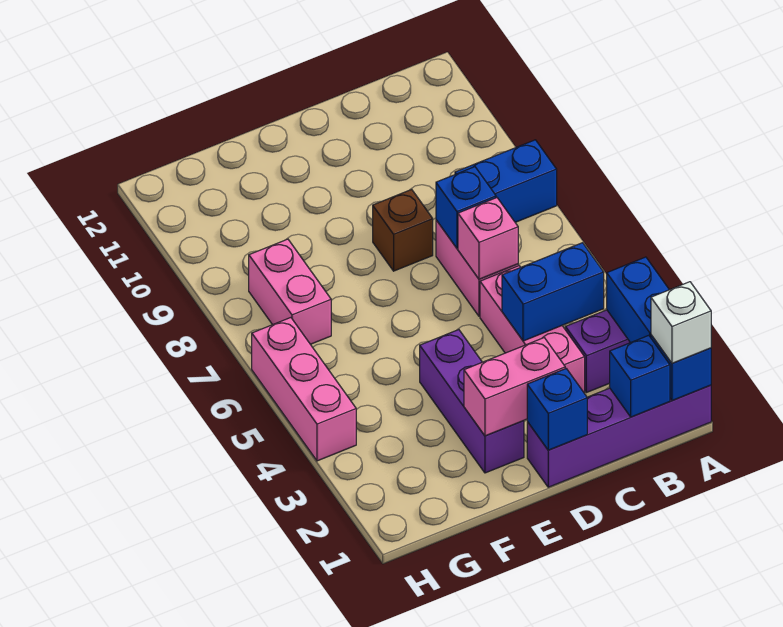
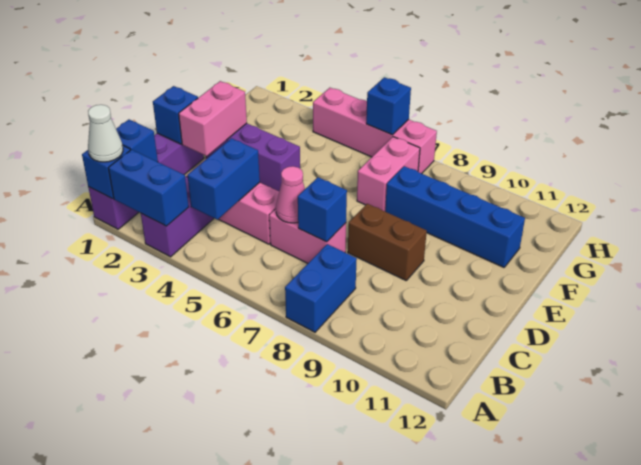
white brick A1 level 3 -> white cone A1 level 3
pink brick C6 level 2 -> pink cone C6 level 2
brown brick D8 level 1 -> brown brick D8:D9 level 1
none -> blue brick F8:F11 level 1
pink brick G7:G8 level 1 -> pink brick F7:G7 level 1
pink brick H4:H6 level 1 -> pink brick H4:H7 level 1
none -> blue brick H6 level 2

